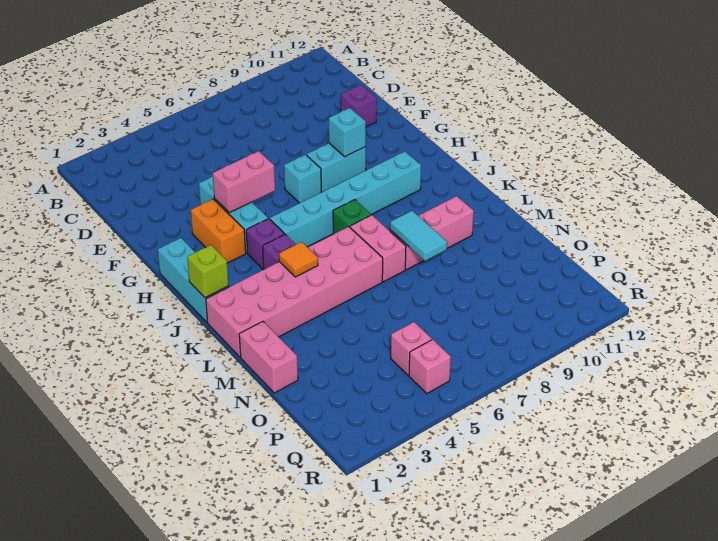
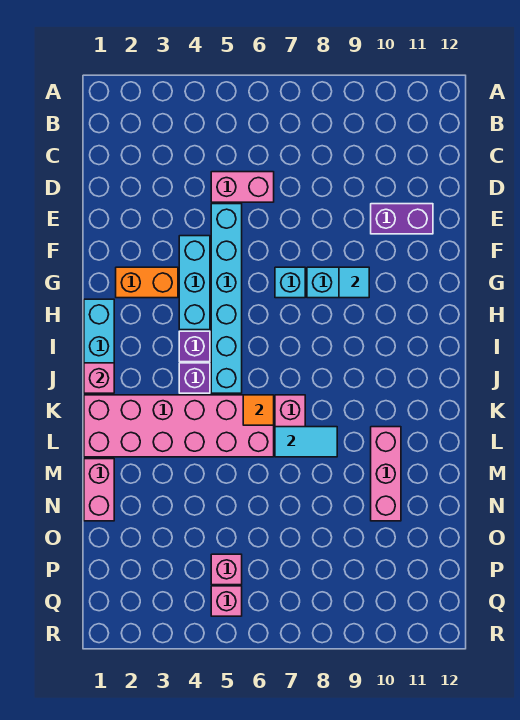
purple brick E11 level 1 -> purple brick E10:E11 level 1
orange brick G3:H3 level 1 -> orange brick G2:G3 level 1
pink brick G4:G5 level 2 -> pink brick D5:D6 level 1
cyan brick G9 level 2 -> cyan tile G9 level 2
cyan brick I5:I10 level 1 -> cyan brick E5:J5 level 1
lime brick J1 level 2 -> pink brick J1 level 2
green brick J7 level 1 -> none
orange tile K4 level 2 -> orange tile K6 level 2
pink brick L8:L10 level 1 -> pink brick L10:N10 level 1
cyan tile L8:M8 level 2 -> cyan tile L7:L8 level 2

